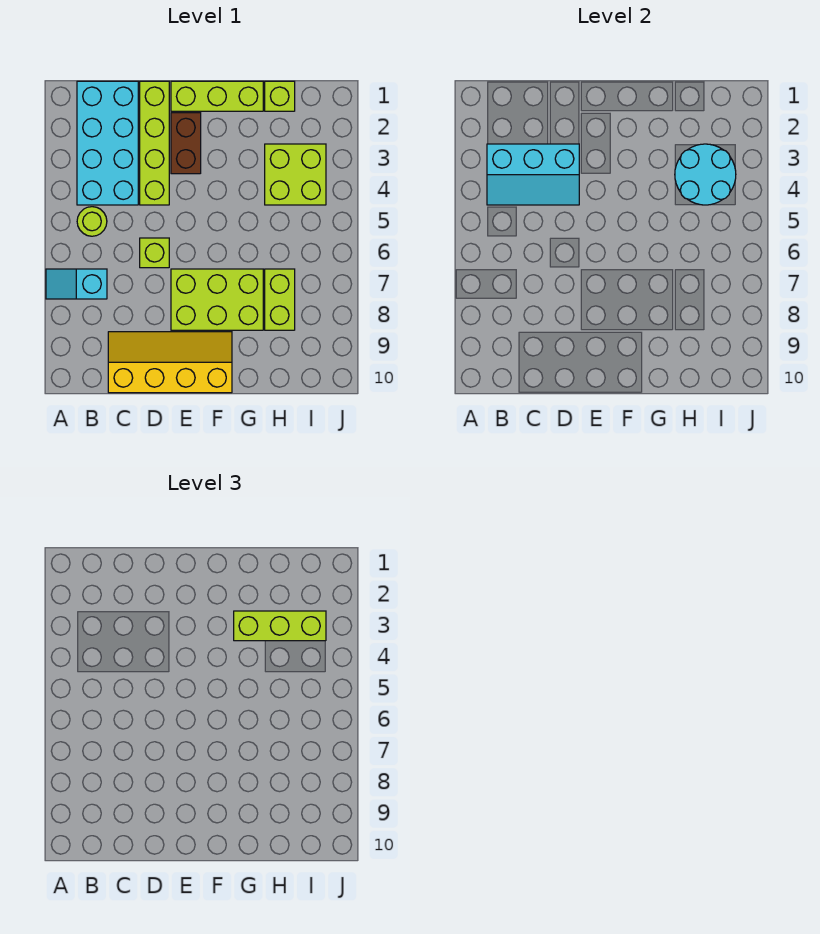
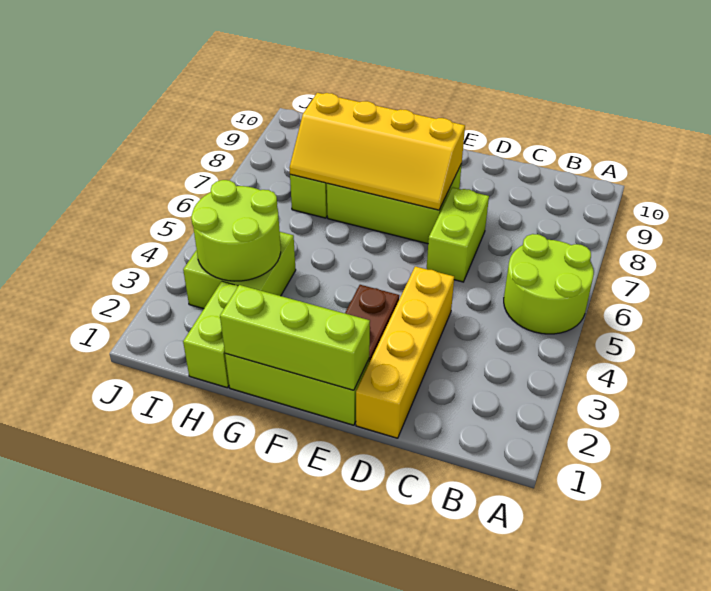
cyan slope A7:B7 level 1 top B -> none
cyan brick B1:C4 level 1 -> none
cyan slope B3:D4 level 2 top 3 -> none
lime round brick B5 level 1 -> lime round brick A5:B6 level 1
yellow slope C9:F10 level 1 top 10 -> yellow slope E7:H8 level 2 top 8
lime brick D1:D4 level 1 -> yellow brick D1:D4 level 1
lime brick D6 level 1 -> lime brick D6:D7 level 1
lime brick G3:I3 level 3 -> lime brick E1:G1 level 2
lime brick H1 level 1 -> lime brick H1:H2 level 1
cyan round brick H3:I4 level 2 -> lime round brick H3:I4 level 2

